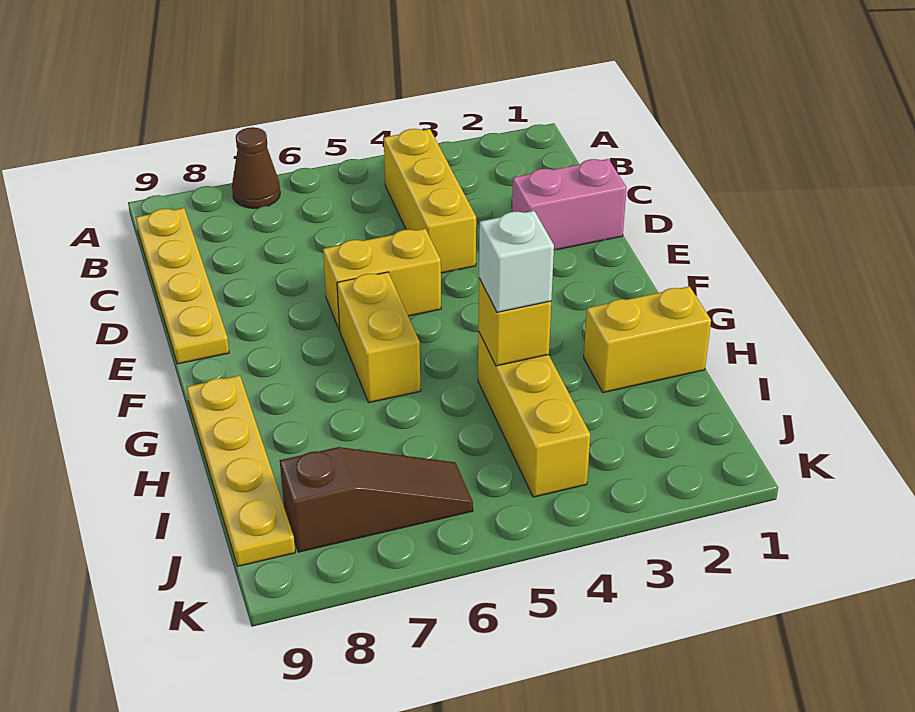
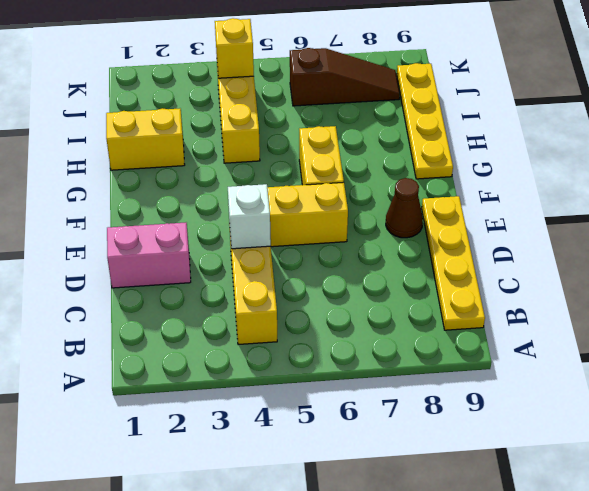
brown cone A7 level 1 -> brown cone E8 level 1
yellow brick H4 level 2 -> yellow brick J4 level 2
white brick H4 level 3 -> white brick D4 level 2
brown slope J6:J8 level 1 top 8 -> brown slope J6:J8 level 1 top 6

